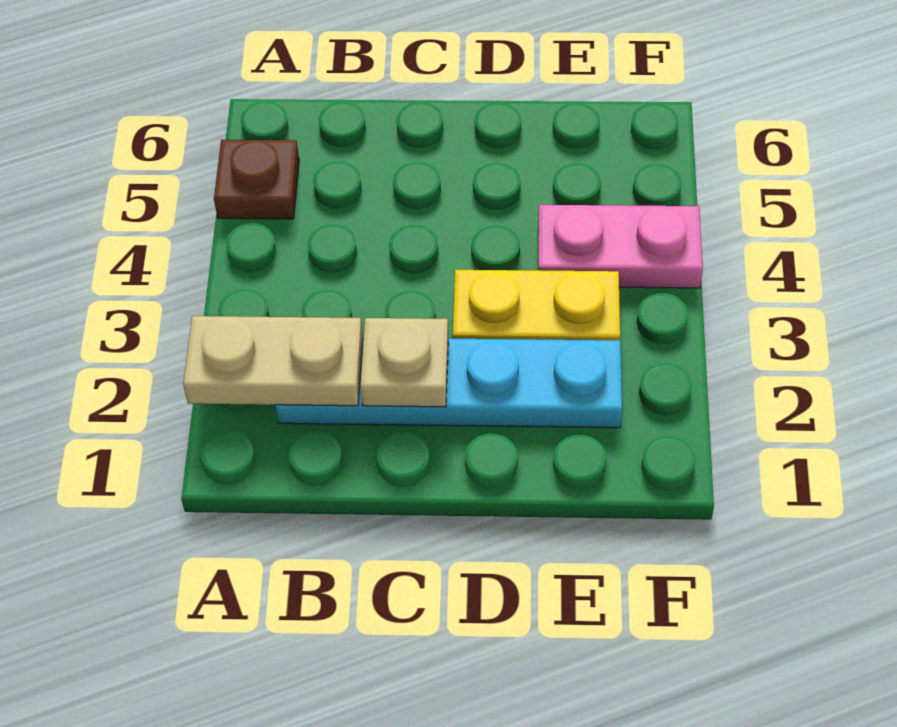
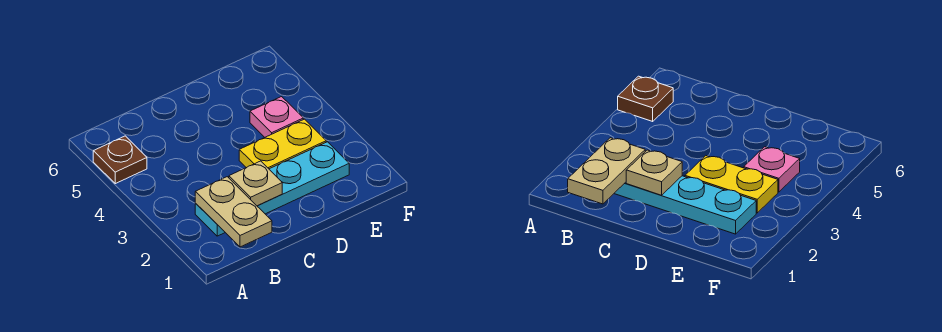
tan plate A2:B2 level 2 -> tan plate B1:B2 level 2
pink plate E4:F4 level 1 -> pink plate E4 level 1

